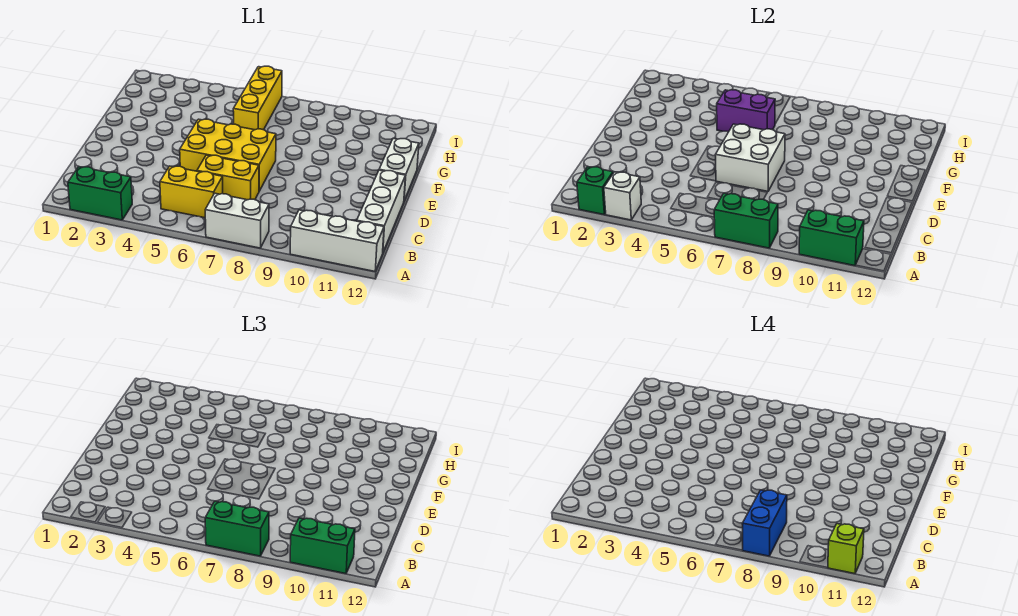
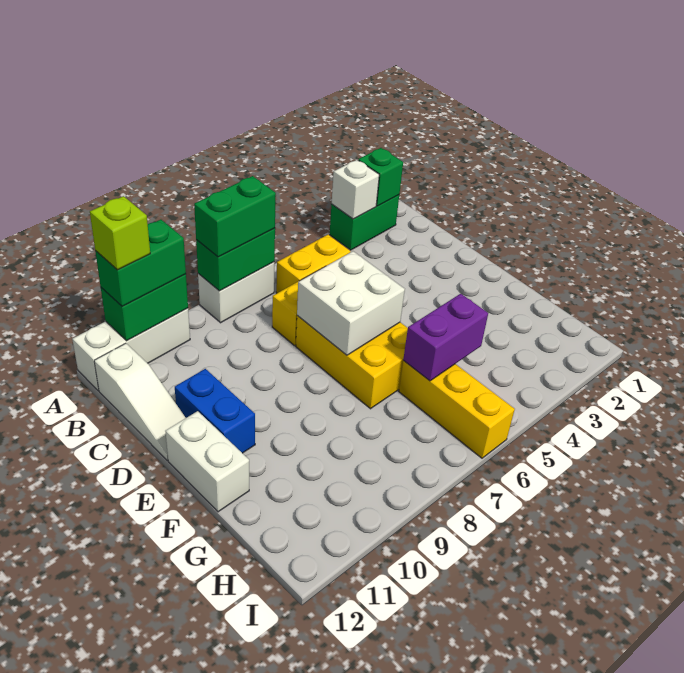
blue brick A8:B8 level 4 -> blue brick D11:E11 level 1
white brick B12:D12 level 1 -> white slope B12:D12 level 1 top B
yellow brick D5:E7 level 1 -> yellow brick D6:F7 level 1

